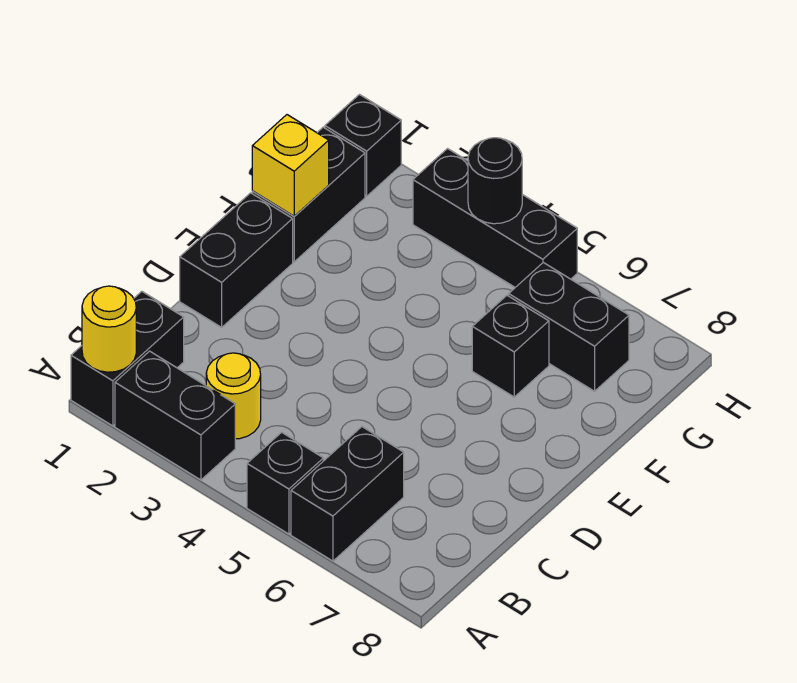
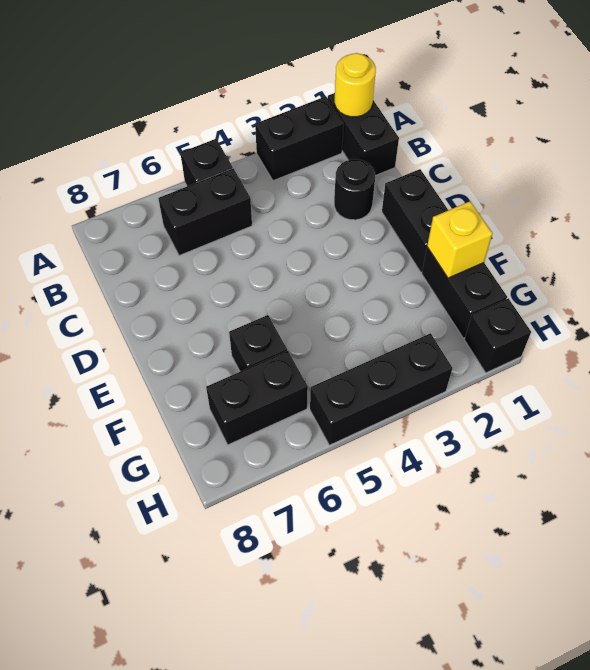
black brick A6:B6 level 1 -> black brick B5:B6 level 1
yellow round brick B3 level 1 -> none
black round brick H4 level 2 -> black round brick C2 level 1

